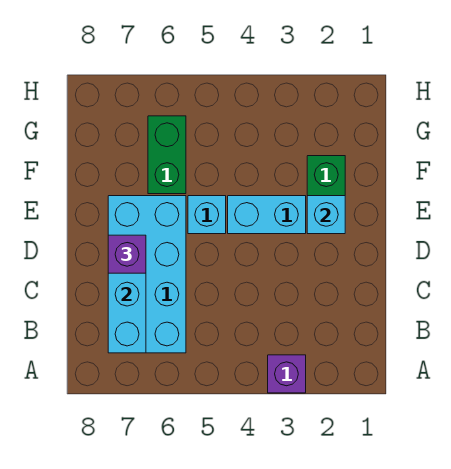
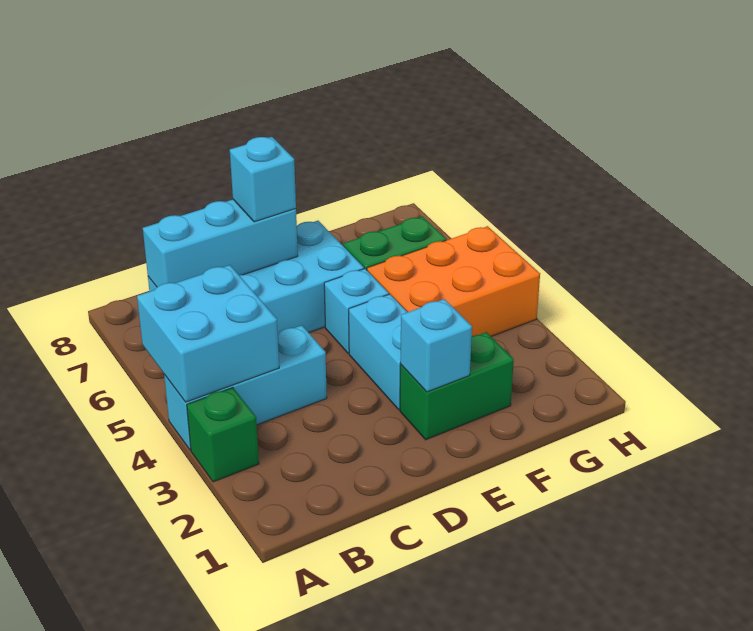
purple brick A3 level 1 -> green brick A3 level 1
none -> cyan brick A4:C4 level 1
none -> cyan brick A4:B5 level 2
purple brick D7 level 3 -> cyan brick D7 level 3
none -> orange brick F4:H5 level 1

